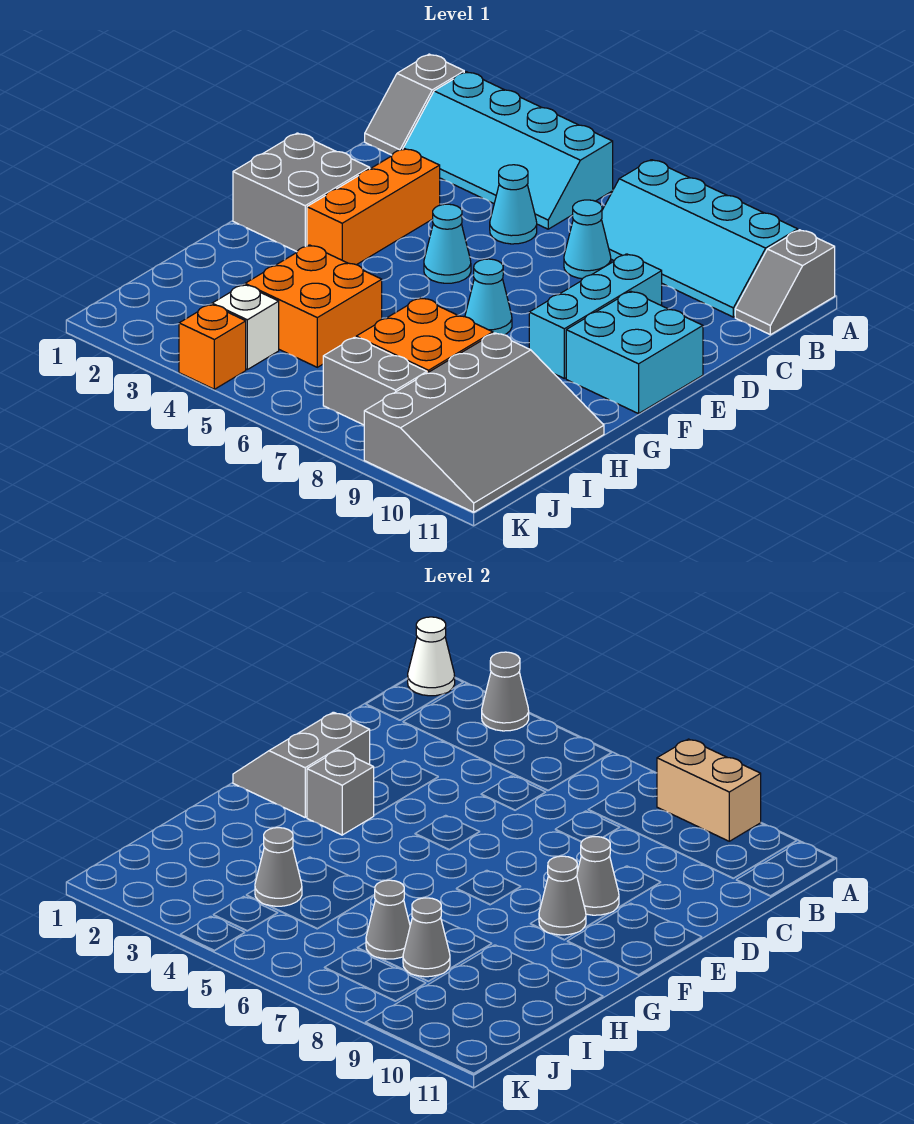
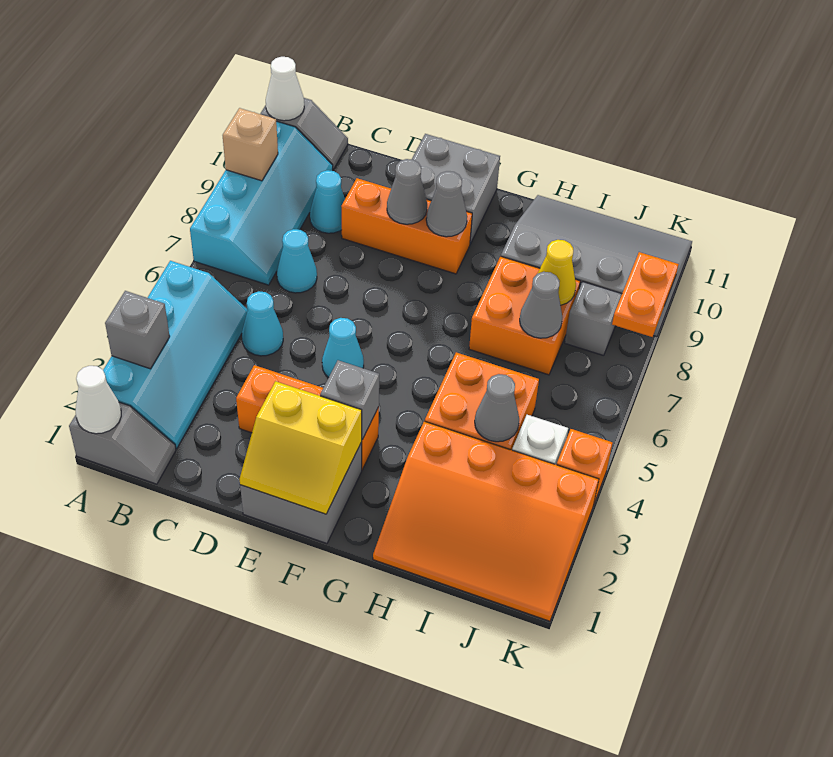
grey cone A3 level 2 -> grey brick A3 level 2
tan brick A8:A9 level 2 -> tan brick A9 level 2
none -> white cone A11 level 2
cyan brick D9:F9 level 1 -> orange brick D9:F9 level 1
grey slope E1:F2 level 2 top 2 -> yellow slope E1:F2 level 2 top 2
cyan brick E10:F11 level 1 -> grey brick E10:F11 level 1
cyan cone F7 level 1 -> cyan cone C9 level 1
none -> orange slope H1:K3 level 1 top 3
grey cone I8 level 2 -> yellow cone I8 level 2
grey brick J7:J8 level 1 -> grey brick J8 level 1
none -> orange plate K8:K9 level 2

